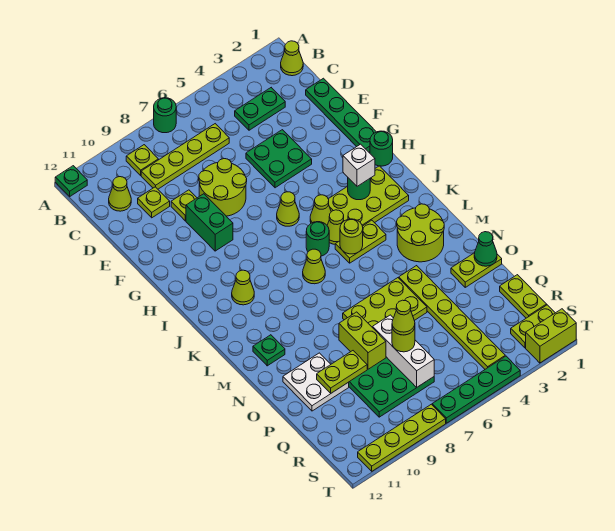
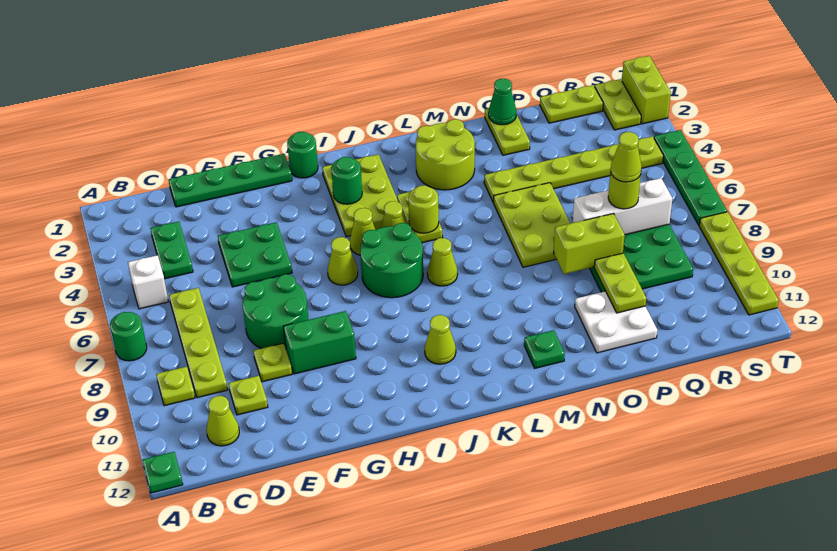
lime cone B1 level 1 -> none
lime round brick E7:F8 level 1 -> green round brick E7:F8 level 1
white brick I3 level 3 -> white brick B5 level 1
green round brick J6 level 1 -> green round brick I6:J7 level 1

